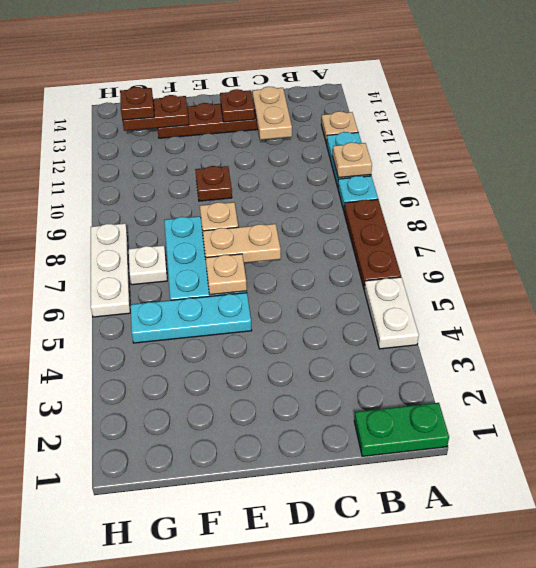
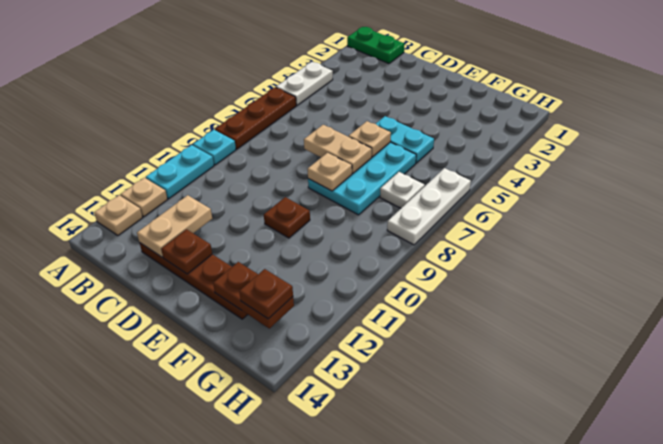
tan plate A10 level 2 -> tan plate A13 level 1
cyan plate E5:G5 level 1 -> cyan plate E5:F5 level 1

